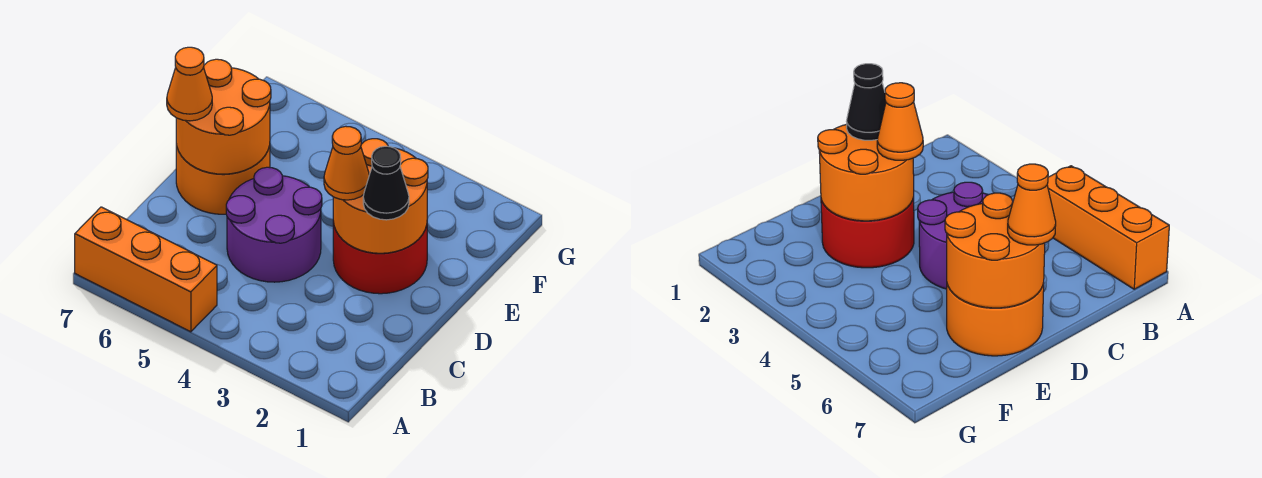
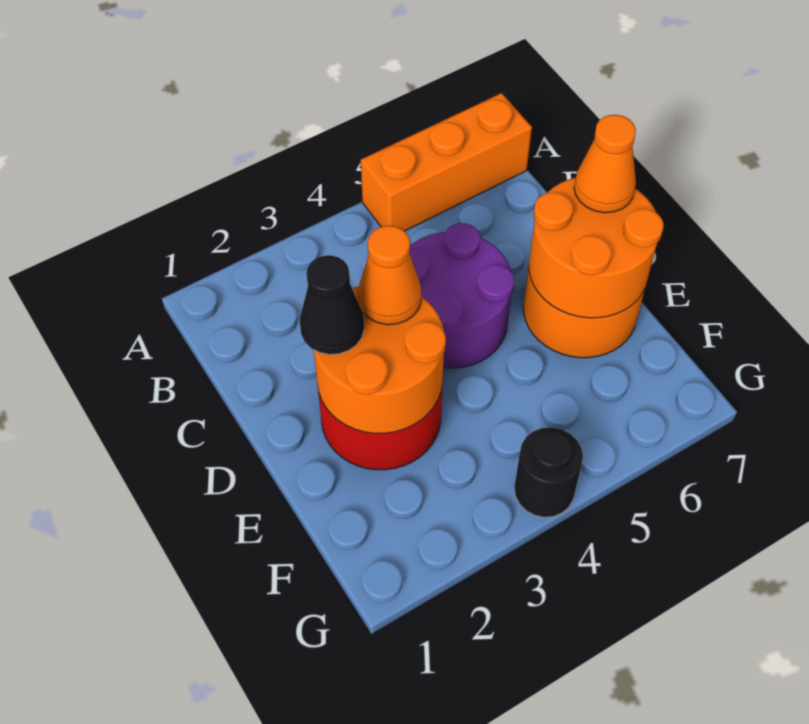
none -> black round brick G4 level 1

